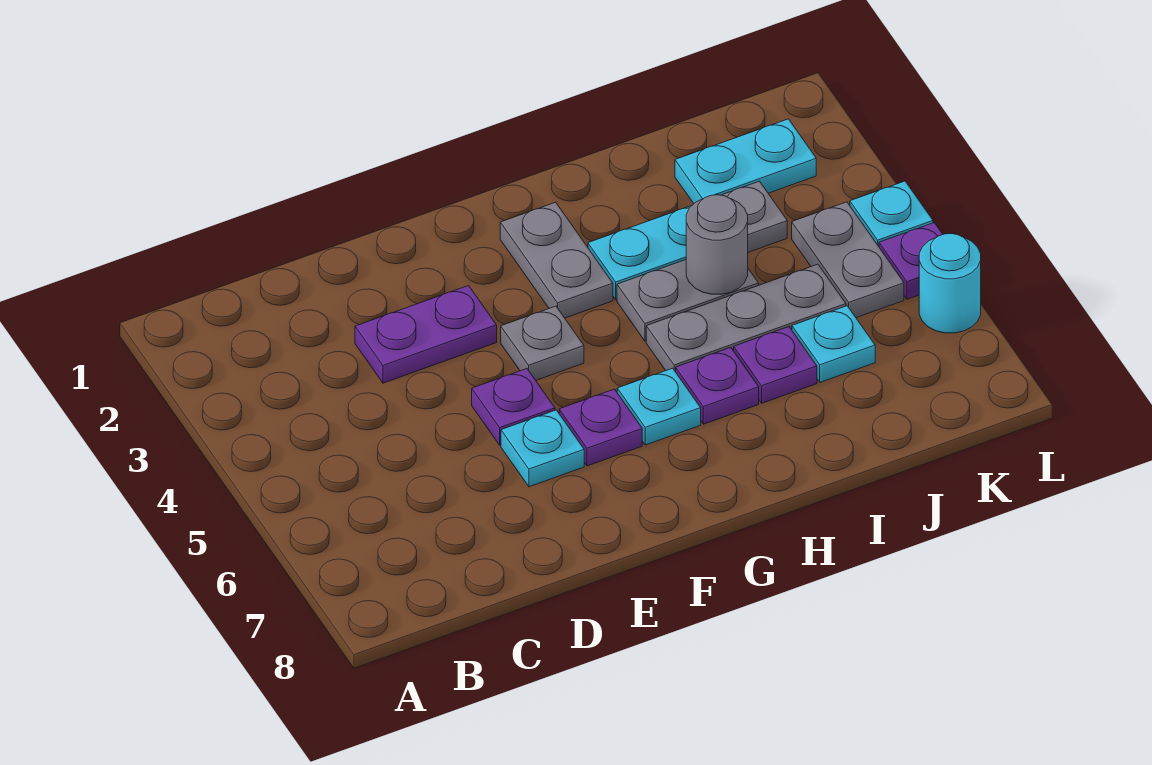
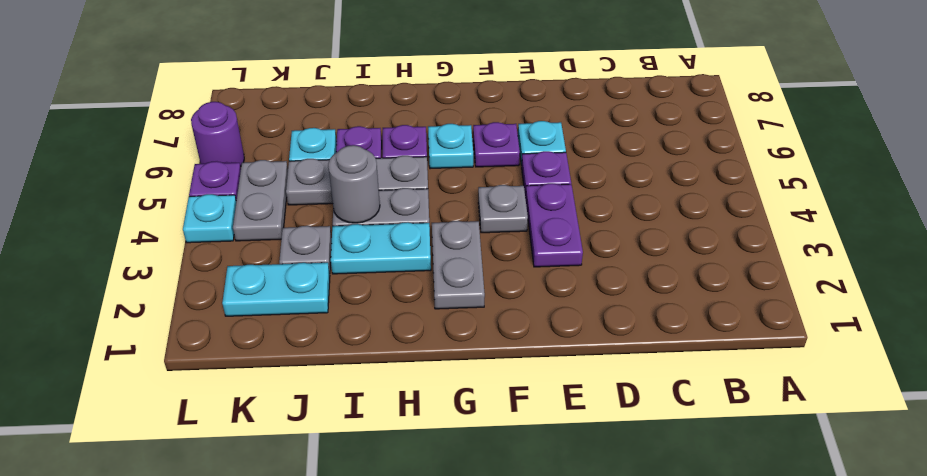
purple plate D3:E3 level 1 -> purple plate E3:E4 level 1
cyan round brick L6 level 1 -> purple round brick L6 level 1

